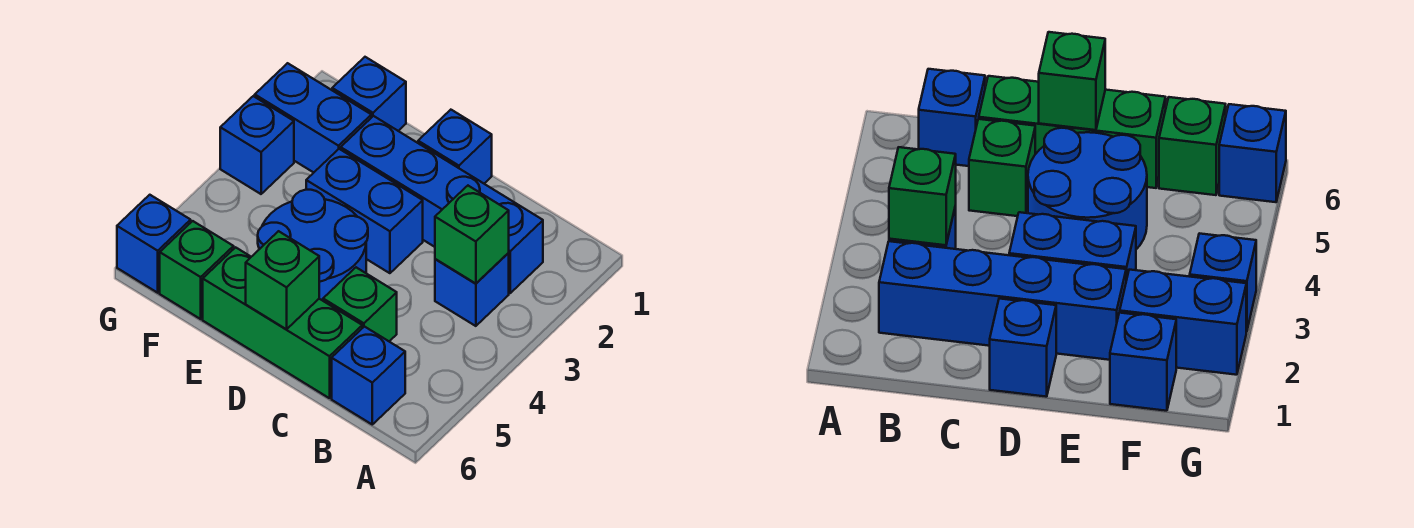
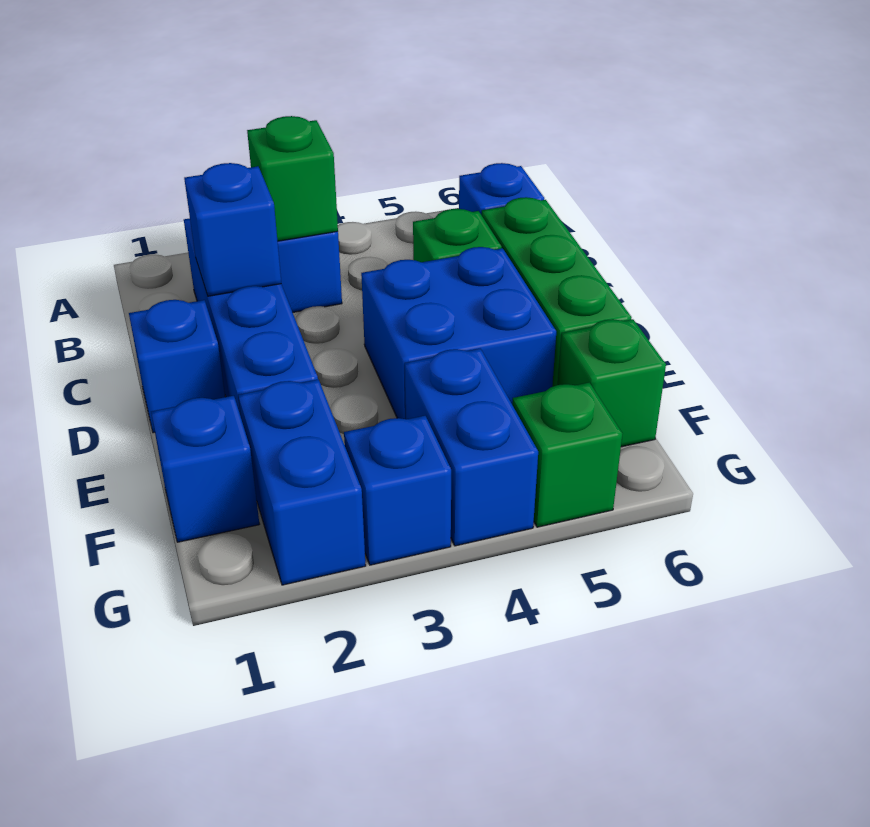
blue brick D3:E3 level 1 -> blue brick F4:G4 level 1
blue round brick D4:E5 level 1 -> blue brick D4:E5 level 1
green brick D6 level 2 -> green brick G5 level 1
blue brick G6 level 1 -> blue brick C2 level 2

